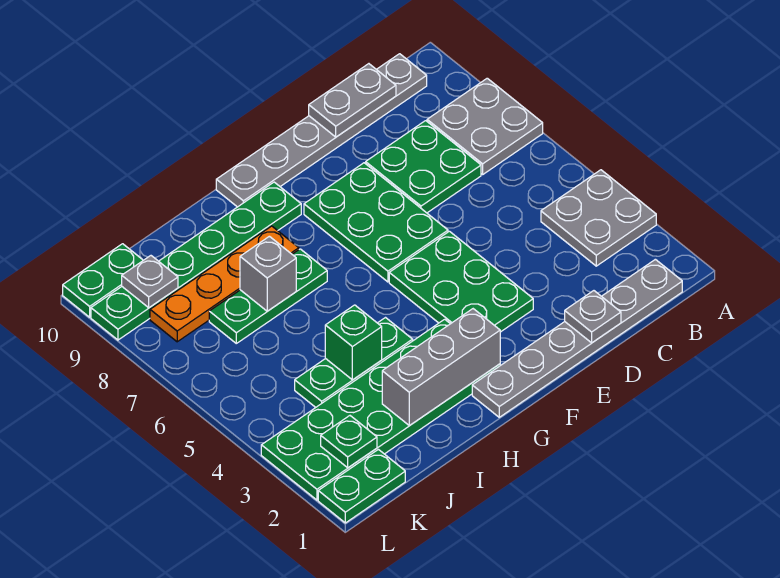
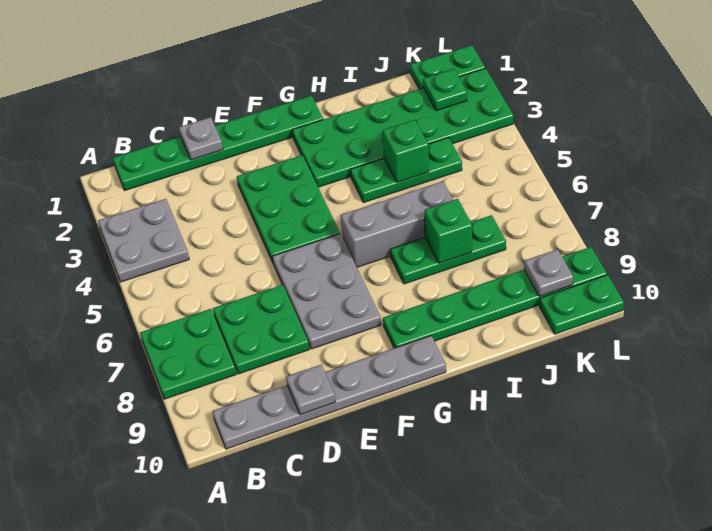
grey plate A7:B8 level 1 -> green plate A7:B8 level 1
grey plate B1:G1 level 1 -> green plate B1:G1 level 1
grey plate C10:D10 level 2 -> grey plate D10 level 2
green plate E6:F8 level 1 -> grey plate E6:F8 level 1
grey brick G2:I2 level 2 -> grey brick G6:I6 level 1
orange plate H8:K8 level 1 -> none
grey brick I7 level 2 -> green brick I7 level 2

